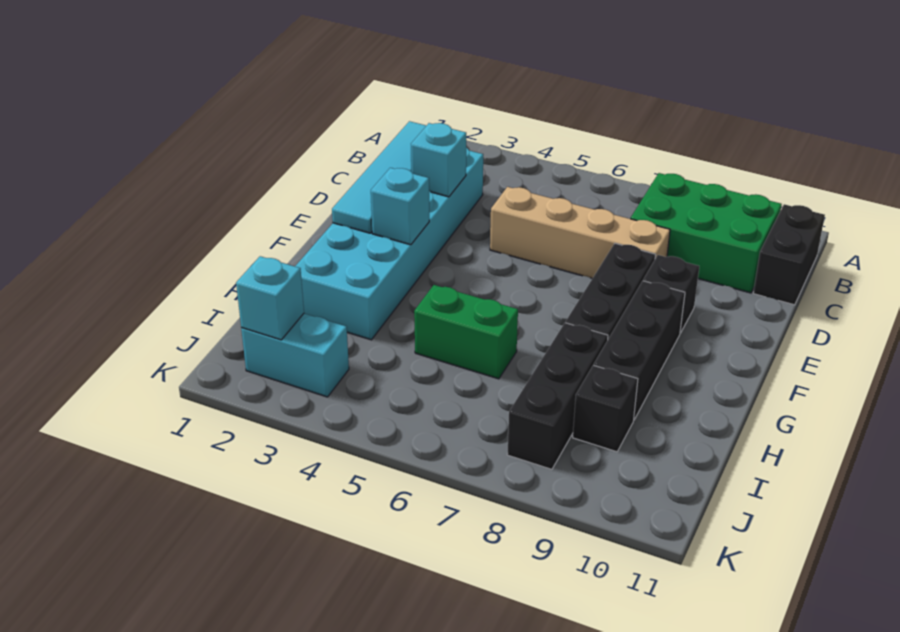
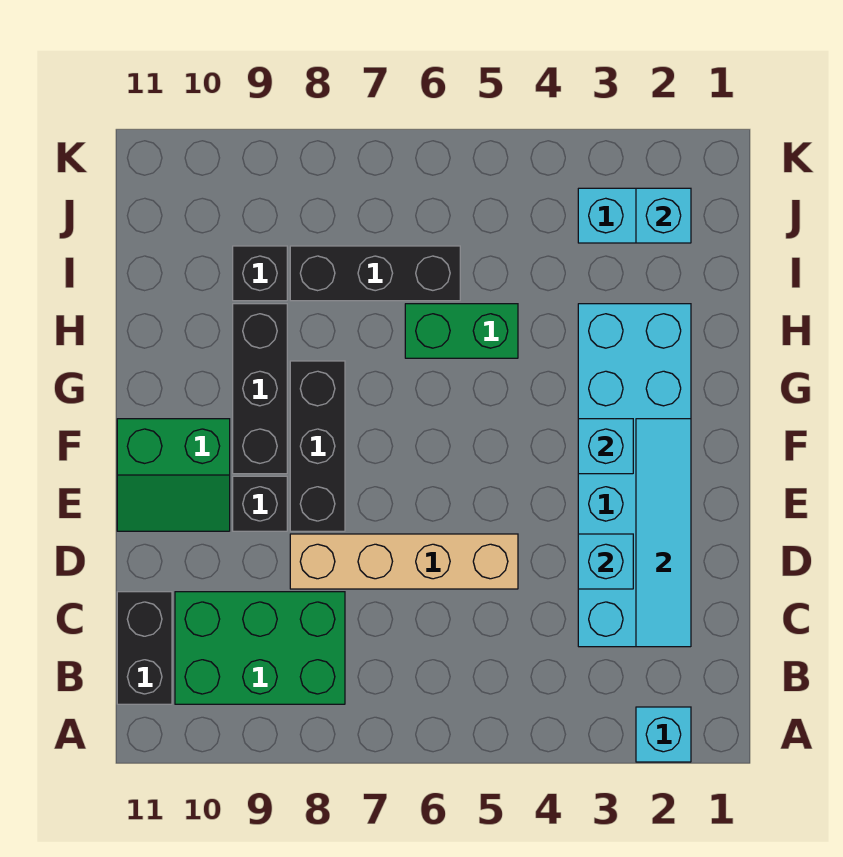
none -> cyan brick A2 level 1
none -> green slope E10:F11 level 1 top F
black brick H8:J8 level 1 -> black brick I6:I8 level 1

